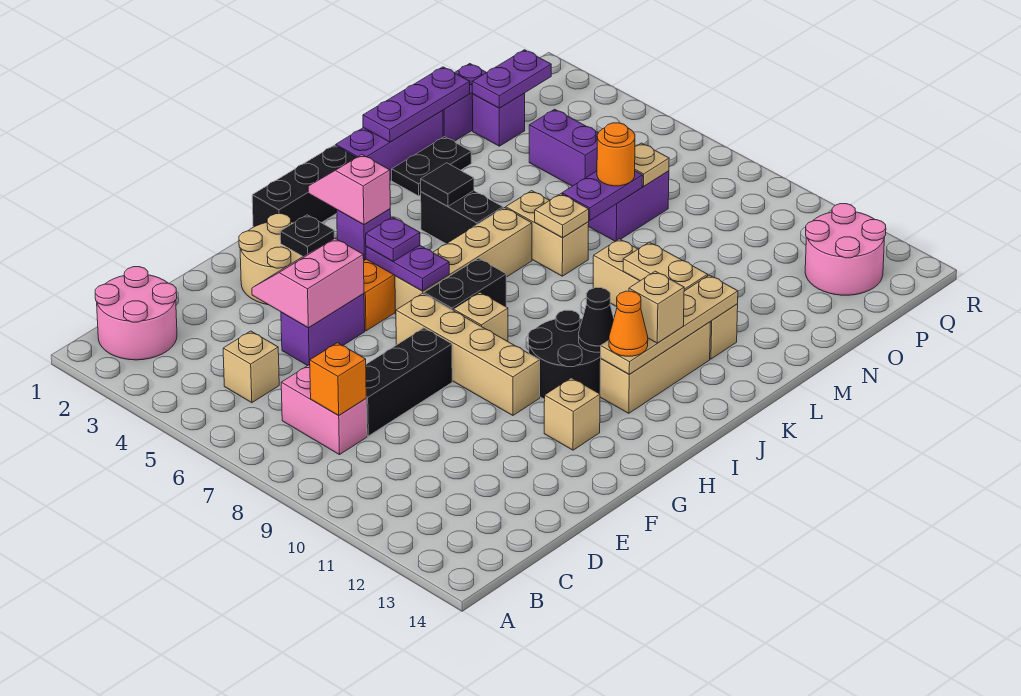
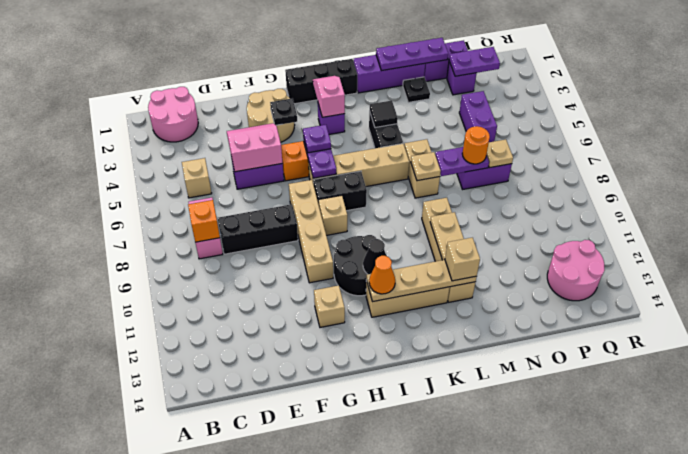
tan brick J12 level 3 -> tan brick L12 level 3
black plate L2:M2 level 1 -> black plate M2 level 1

